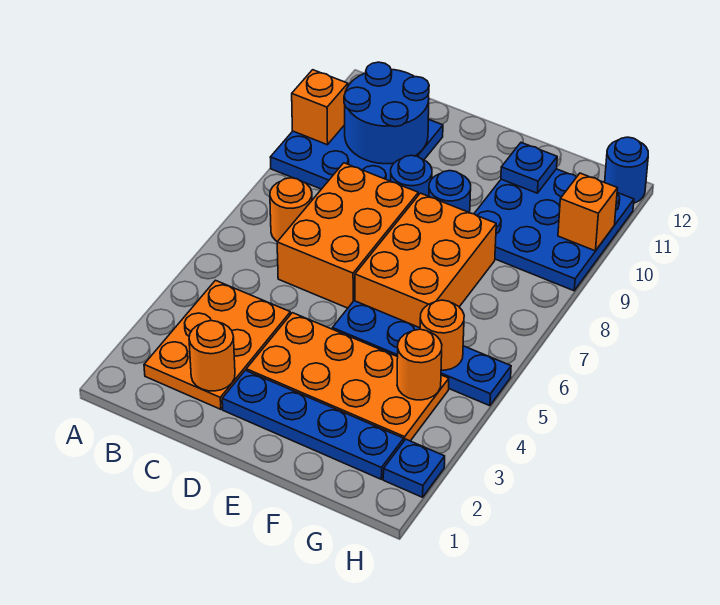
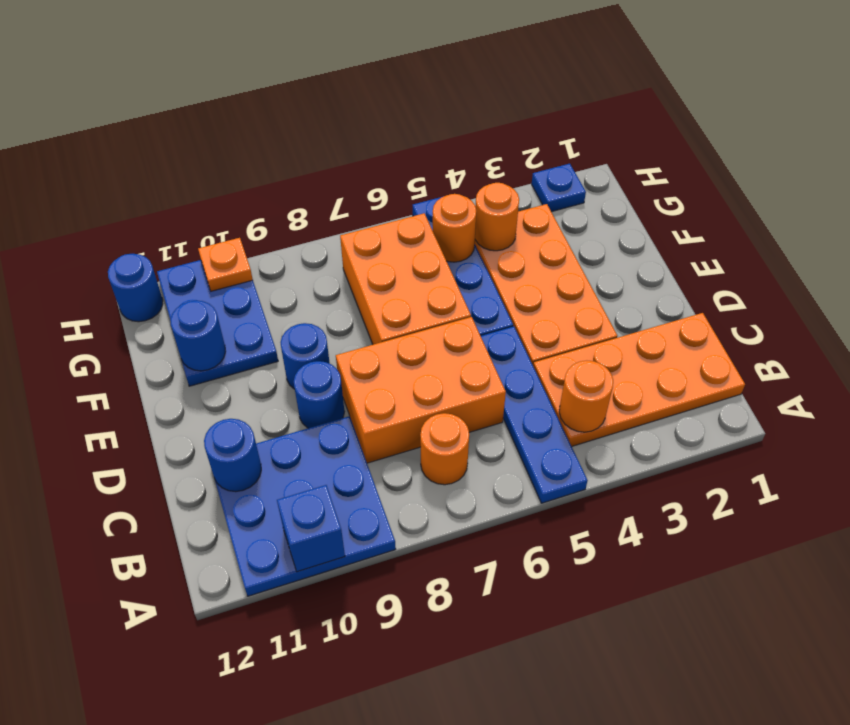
orange brick A10 level 2 -> blue brick A10 level 2
orange plate B2:C4 level 1 -> orange plate B1:C4 level 1
blue round brick B10:C11 level 2 -> blue round brick C11 level 2
orange round brick C2 level 2 -> orange round brick B4 level 2
blue plate D2:G2 level 1 -> blue plate A5:D5 level 1
orange brick E6:F8 level 1 -> orange brick E6:G7 level 1
blue plate F9:H11 level 1 -> blue plate F10:H11 level 1
blue plate F11 level 2 -> blue round brick F11 level 2
orange brick H10 level 2 -> orange plate H10 level 2

